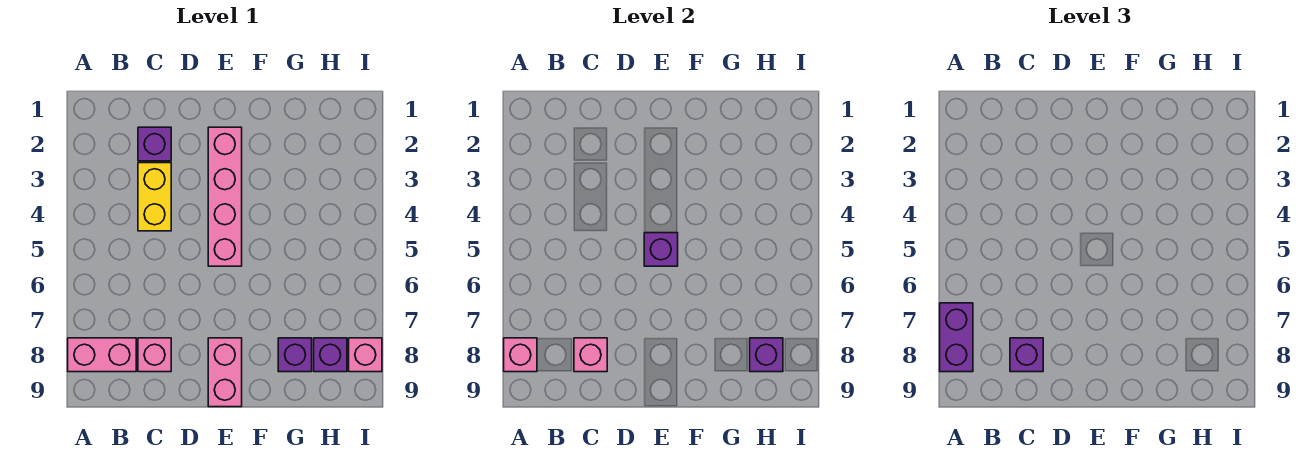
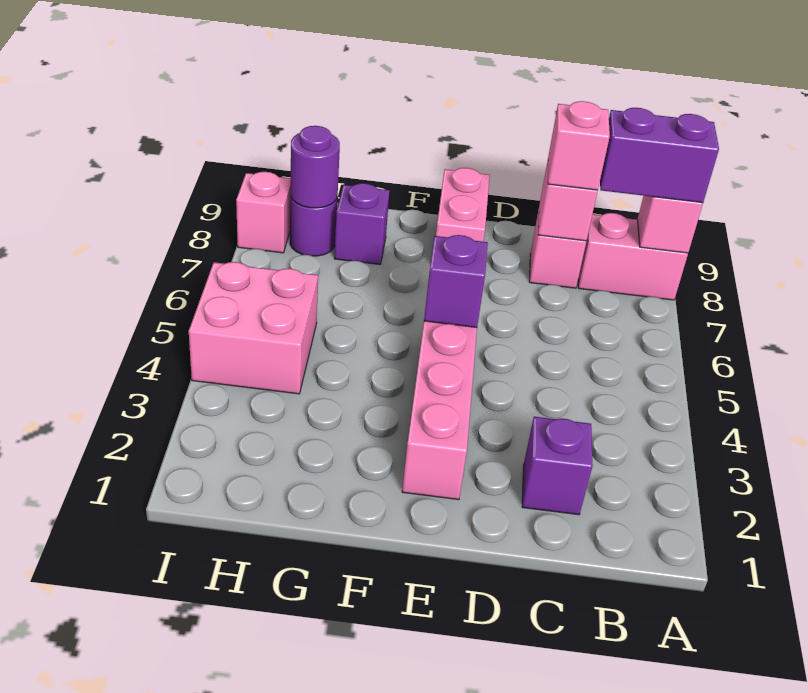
purple brick A7:A8 level 3 -> purple brick A8:B8 level 3
yellow brick C3:C4 level 1 -> none
purple brick C8 level 3 -> pink brick C8 level 3
none -> pink brick H4:I5 level 1
purple brick H8 level 1 -> purple round brick H8 level 1
purple brick H8 level 2 -> purple round brick H8 level 2

